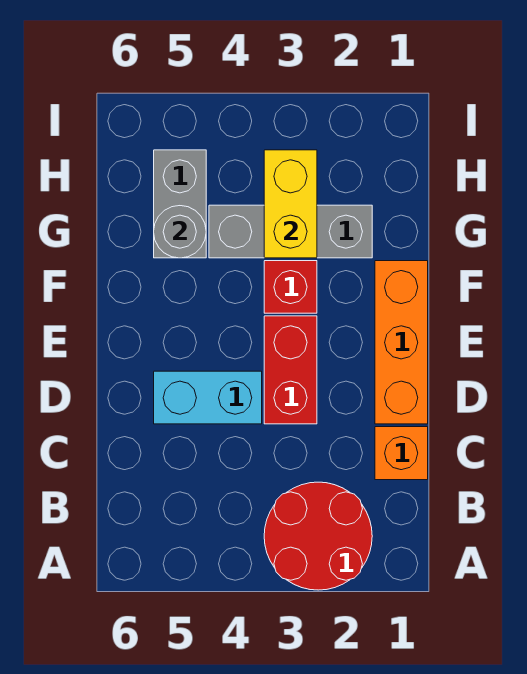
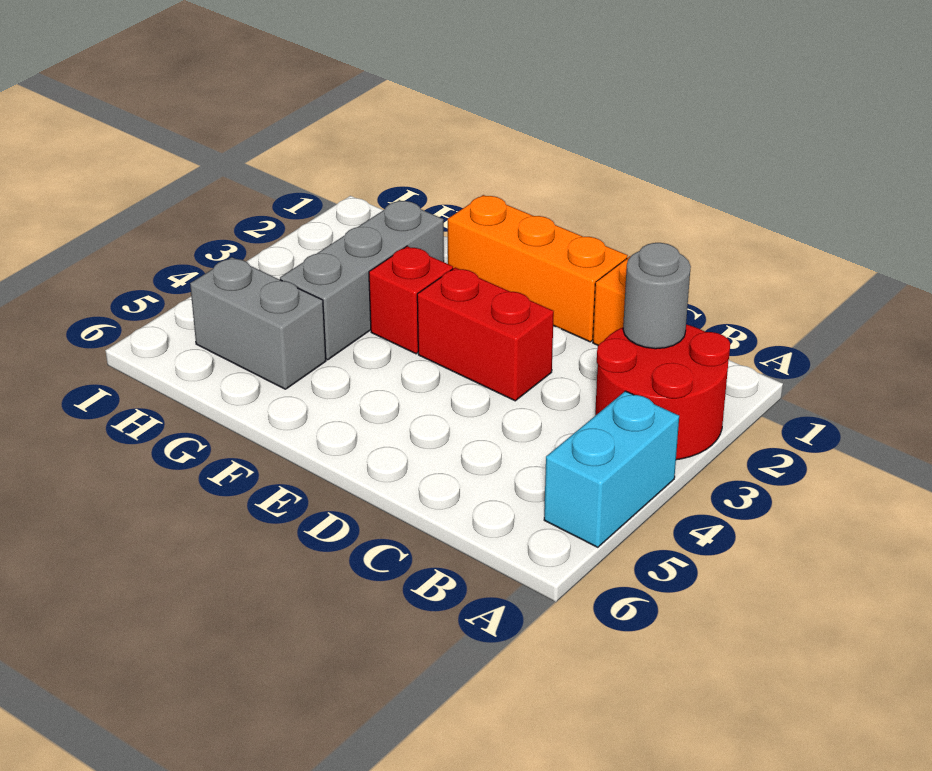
cyan brick D4:D5 level 1 -> cyan brick A4:A5 level 1
yellow brick G3:H3 level 2 -> none
grey round brick G5 level 2 -> grey round brick B2 level 2

